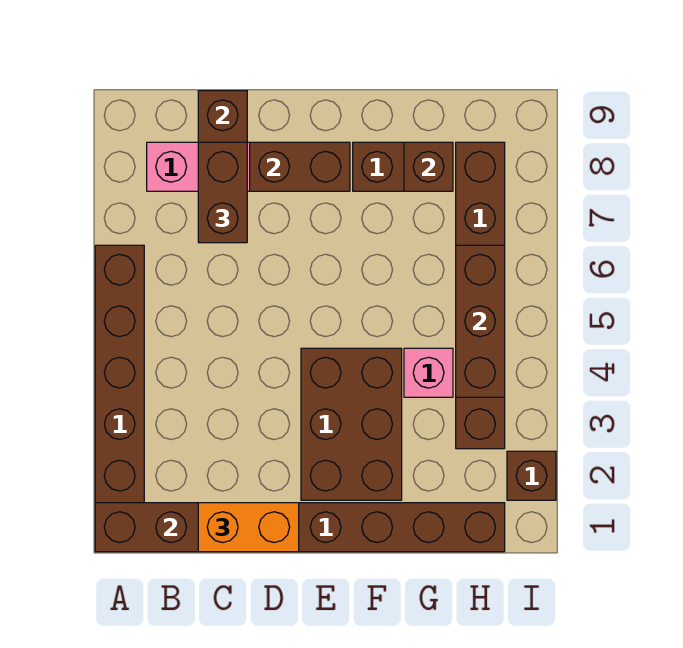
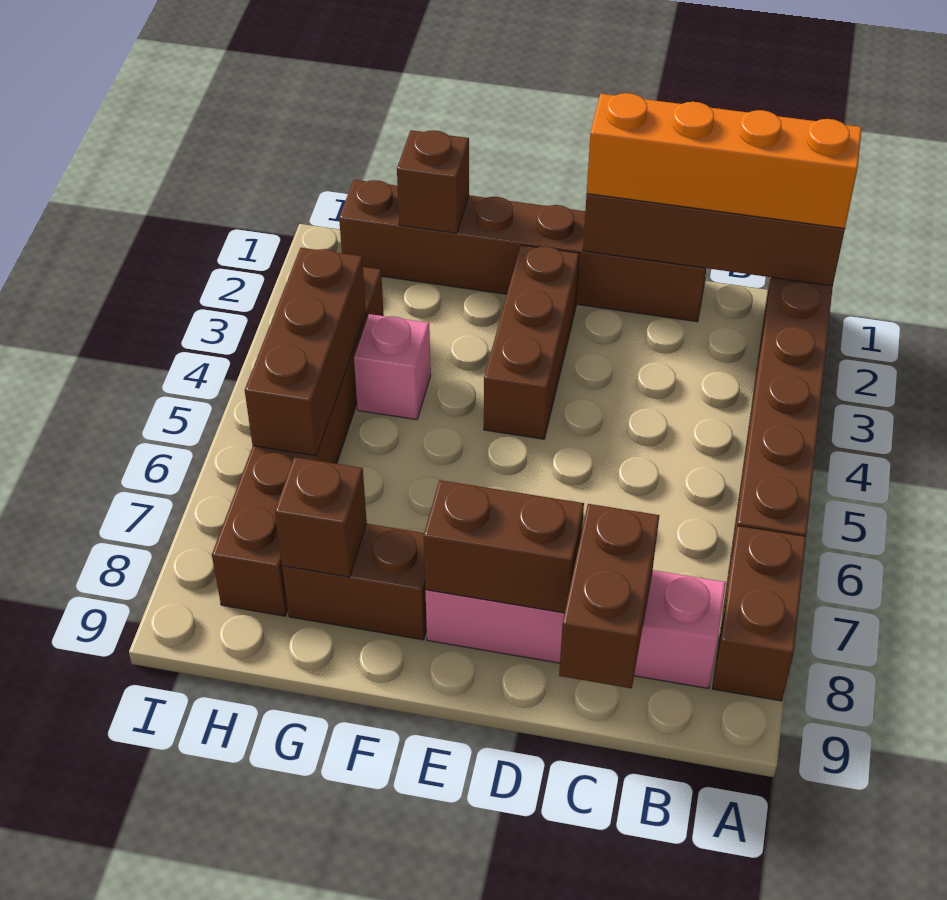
orange brick C1:D1 level 3 -> orange brick A1:D1 level 3
brown brick C7:C8 level 3 -> brown brick A7:A8 level 1
brown brick E2:F4 level 1 -> brown brick E2:E4 level 1
brown brick I2 level 1 -> brown brick G1 level 2

